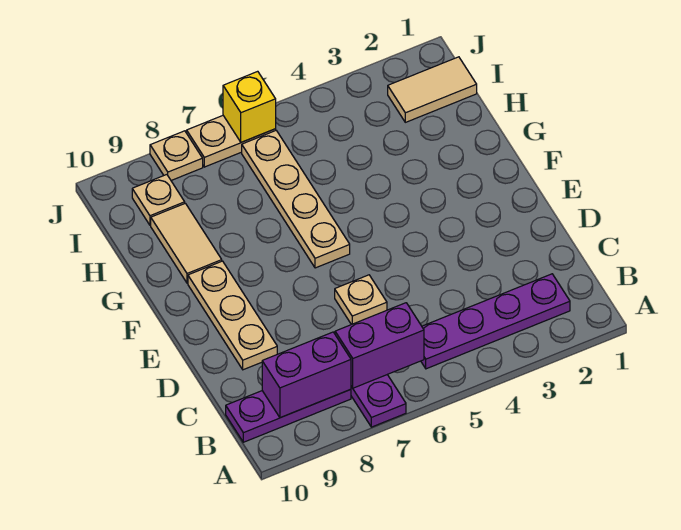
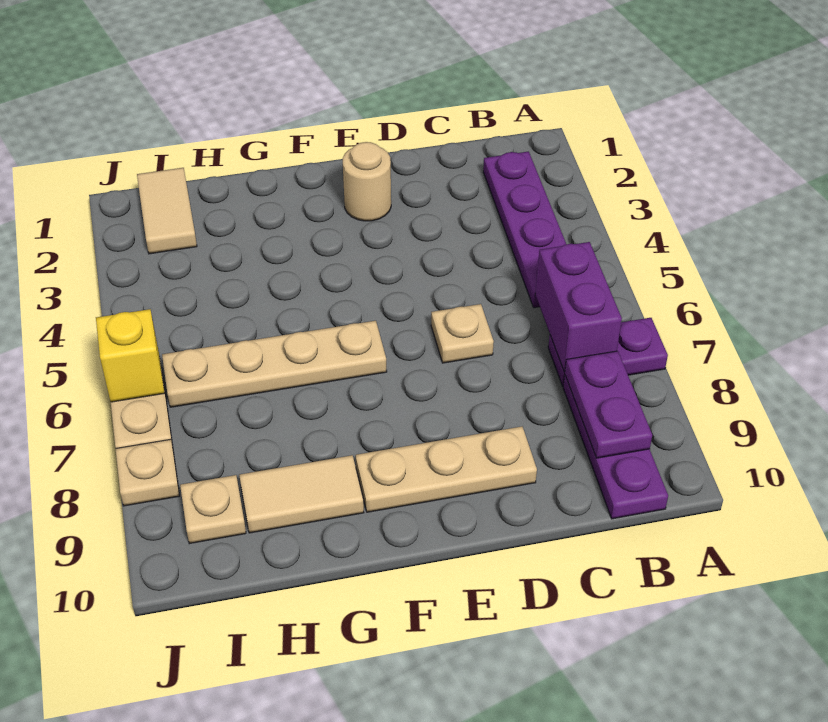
purple brick B8:B9 level 2 -> purple plate B8:B9 level 2
none -> tan round brick E2 level 1

